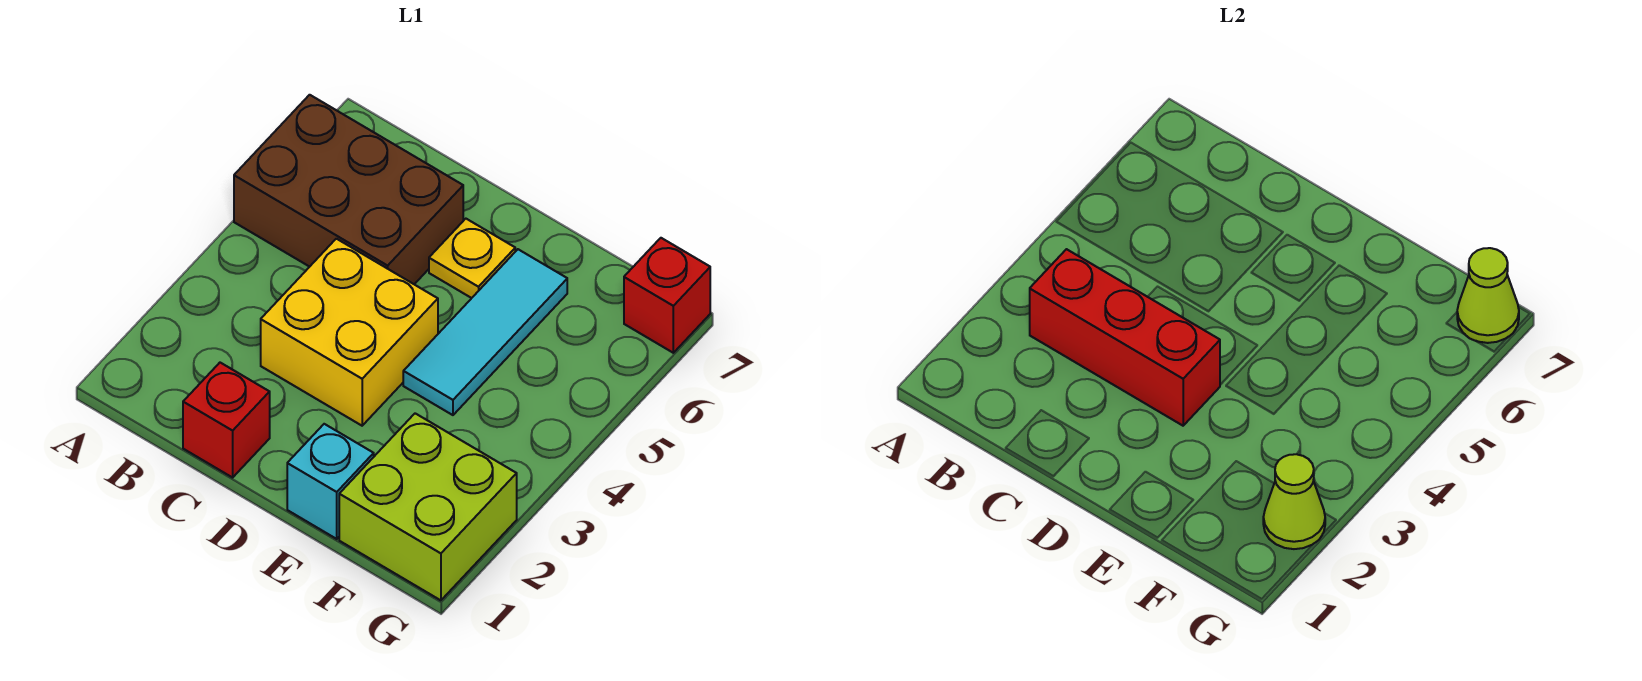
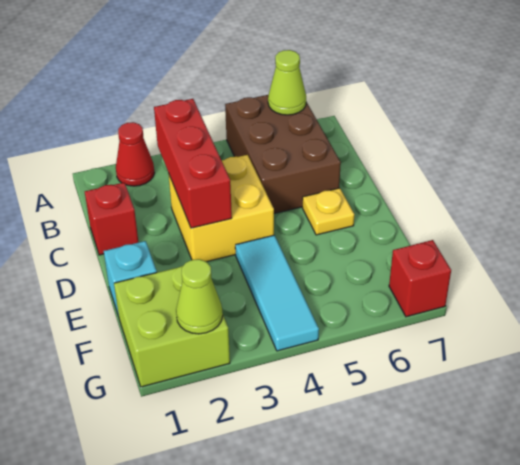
none -> red cone A2 level 1
cyan tile E4:E6 level 1 -> cyan tile E4:G4 level 1
lime cone G7 level 2 -> lime cone A6 level 2

